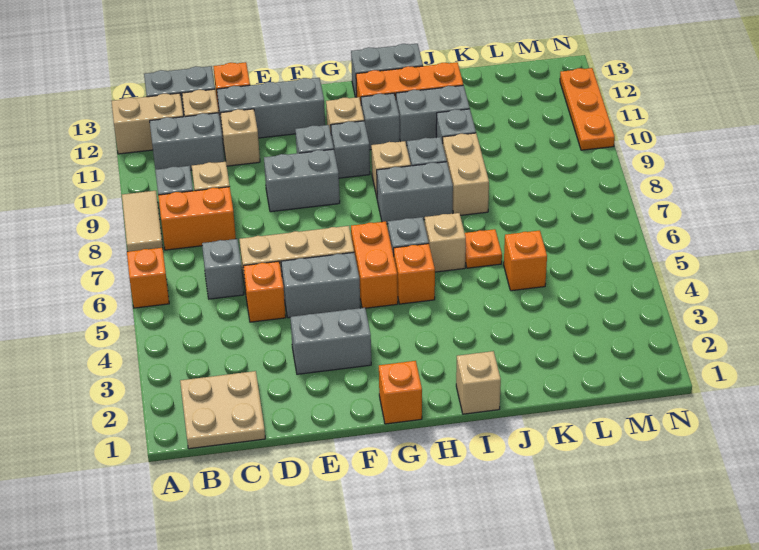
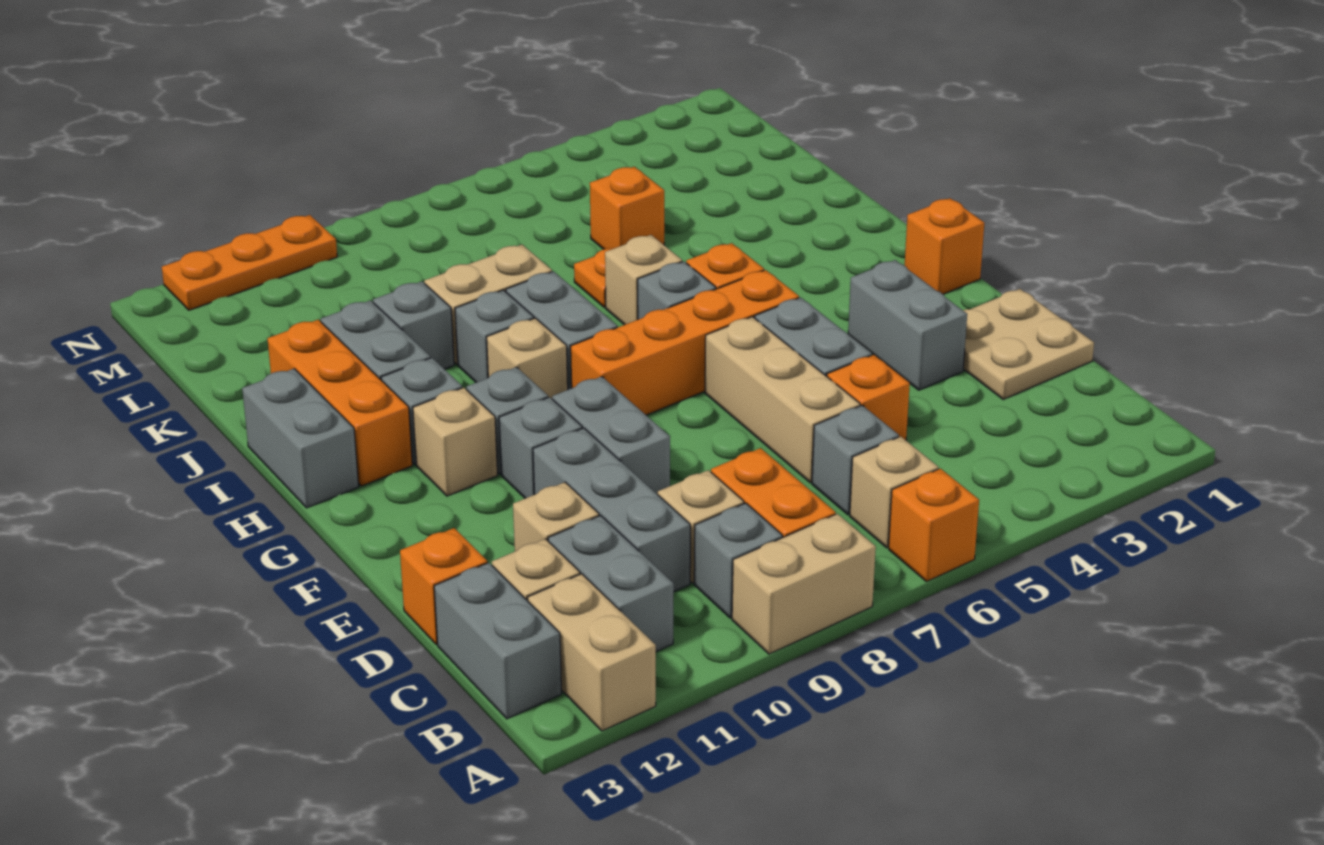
tan tile A8:A9 level 1 -> tan brick A8:A9 level 1
tan plate B1:C2 level 1 -> tan plate D1:E2 level 1
grey brick D12:F12 level 1 -> grey brick C10:E10 level 1
orange brick G5:G6 level 1 -> orange brick G5:G8 level 1
tan brick I1 level 1 -> tan brick B6 level 1

